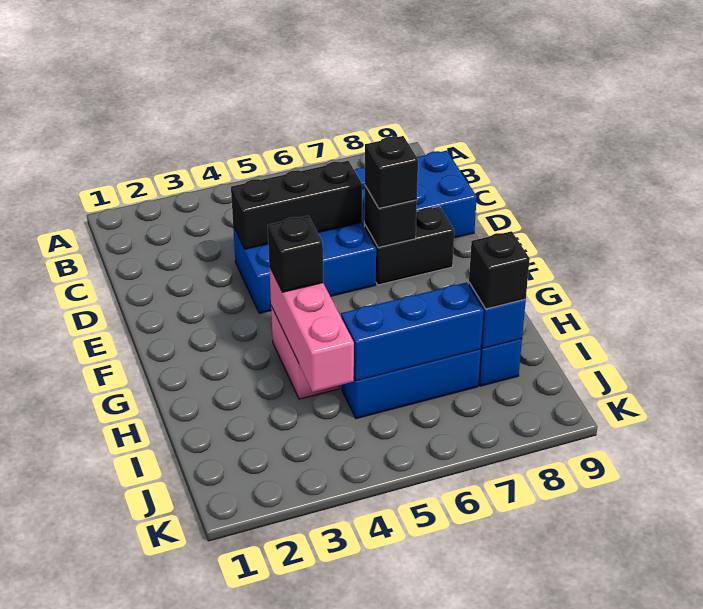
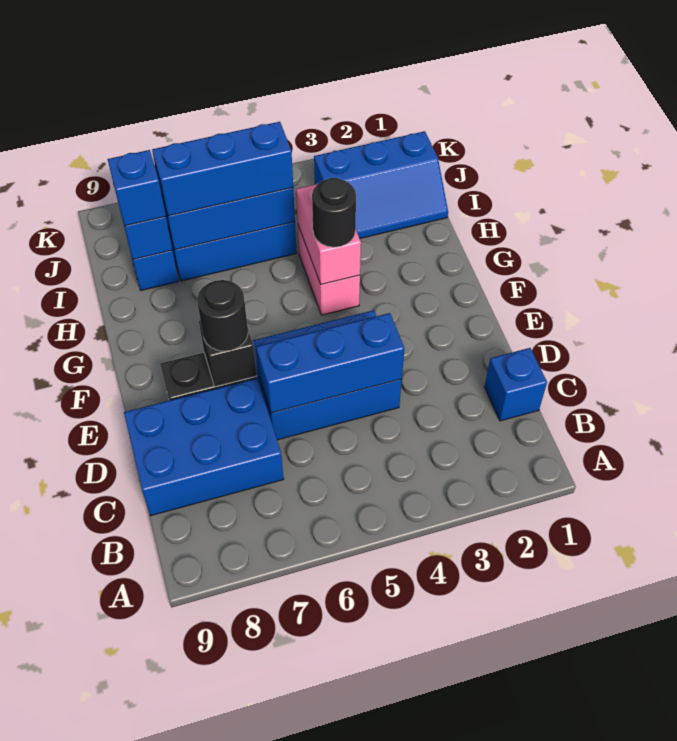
none -> blue brick C1 level 1
black brick D4:D6 level 2 -> blue brick D4:D6 level 2
black brick E7 level 3 -> black round brick E7 level 3
pink brick G4:I4 level 2 -> pink brick G4:H4 level 2
black brick G4 level 3 -> black round brick G4 level 3
none -> blue slope I1:J3 level 1 top J
none -> blue brick I5:I7 level 3
black brick I8 level 3 -> blue brick I8 level 3

